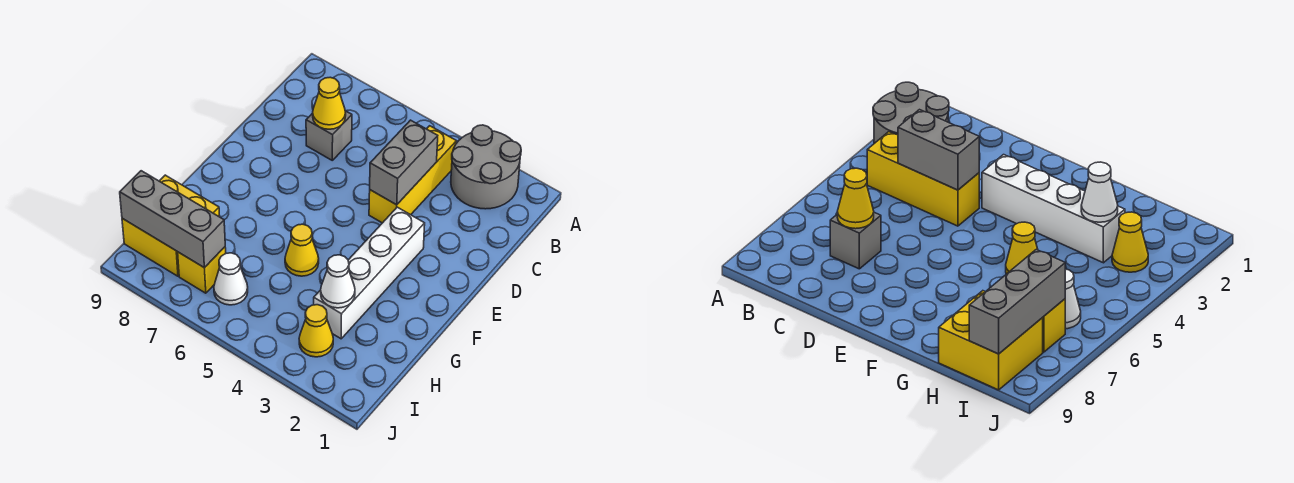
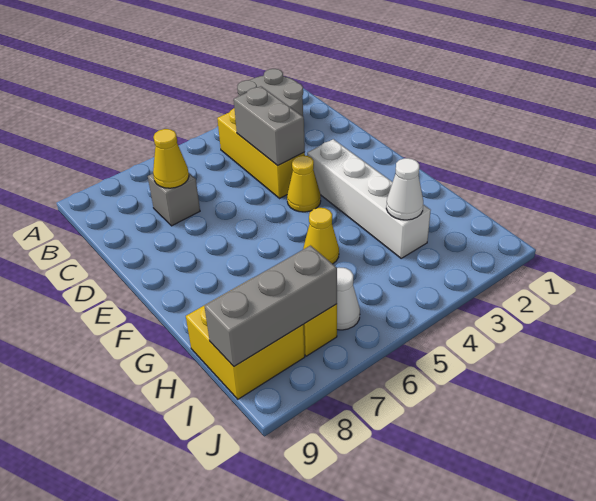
yellow cone I3 level 1 -> yellow cone E4 level 1

